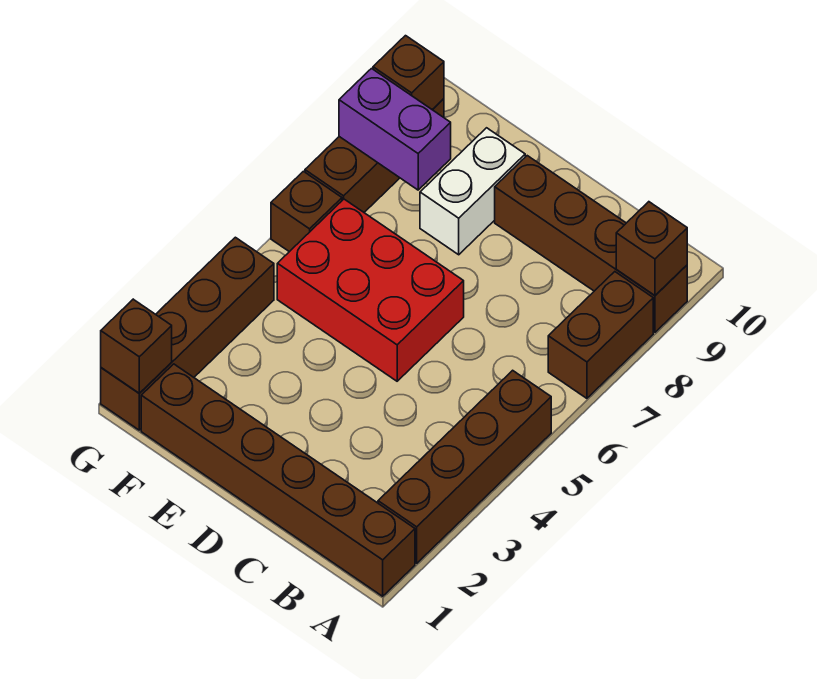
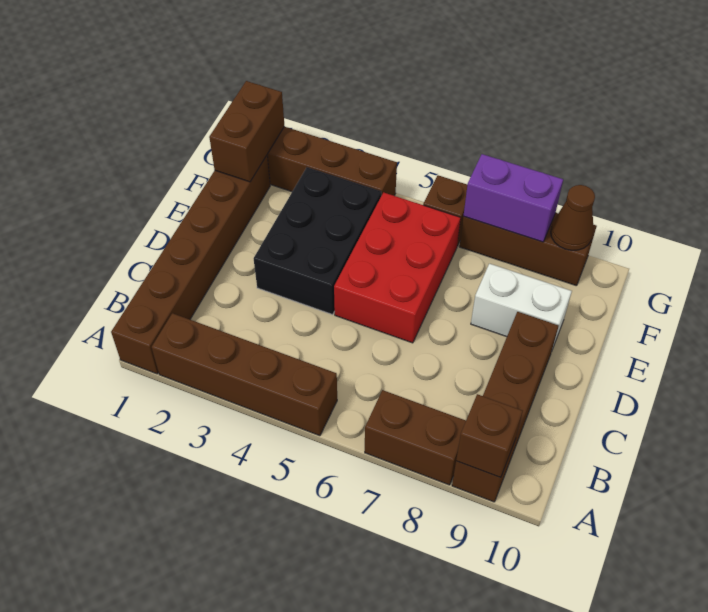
none -> black brick D3:F4 level 1
purple brick F8:G8 level 2 -> purple brick G7:G8 level 2
brown brick G1 level 2 -> brown brick F1:G1 level 2
brown brick G9 level 2 -> brown cone G9 level 2

